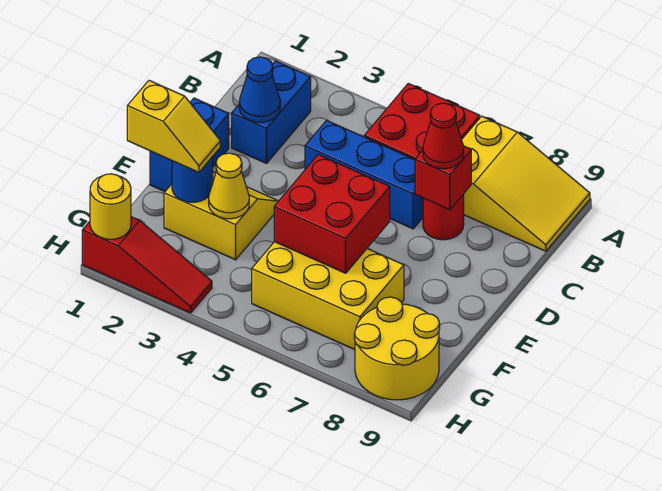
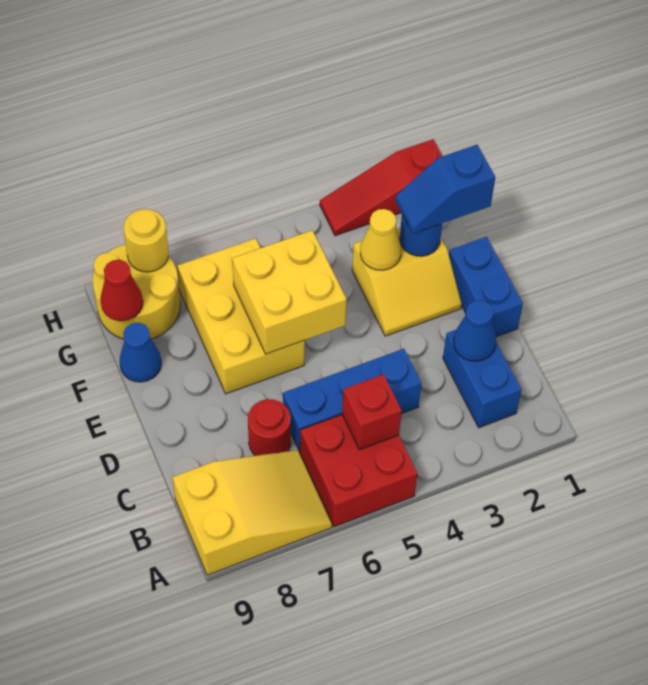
yellow slope A7:B9 level 1 top 7 -> yellow slope A7:B9 level 1 top 9
red brick C7 level 2 -> red brick B5 level 2
red cone C7 level 3 -> red cone G9 level 2
red brick E5:F6 level 2 -> yellow brick E5:F6 level 2
yellow slope F1:F2 level 3 top 1 -> blue slope F1:F2 level 3 top 1
yellow brick F5:G7 level 1 -> yellow brick E6:G7 level 1
none -> blue cone F9 level 1
yellow round brick H1 level 2 -> yellow round brick H8 level 2

